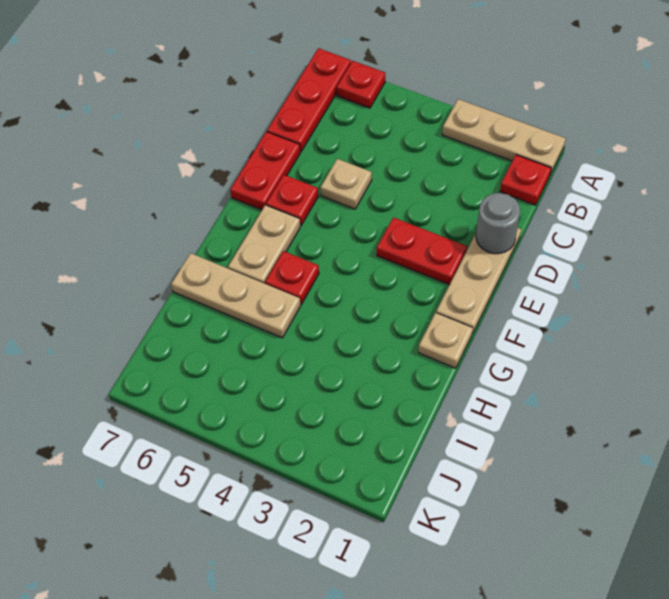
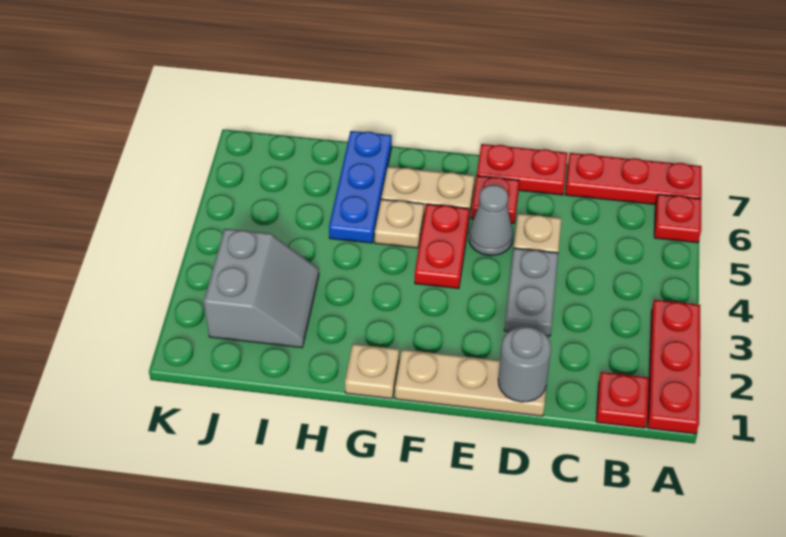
tan plate A1:A3 level 1 -> red plate A1:A3 level 1
none -> grey plate D3:D4 level 1
red plate E2:E3 level 1 -> red plate F4:F5 level 1
none -> grey cone E5 level 1
red plate G5 level 1 -> tan plate G5 level 1
tan plate H5:H7 level 1 -> blue plate H5:H7 level 1
none -> grey slope I2:J3 level 1 top J

